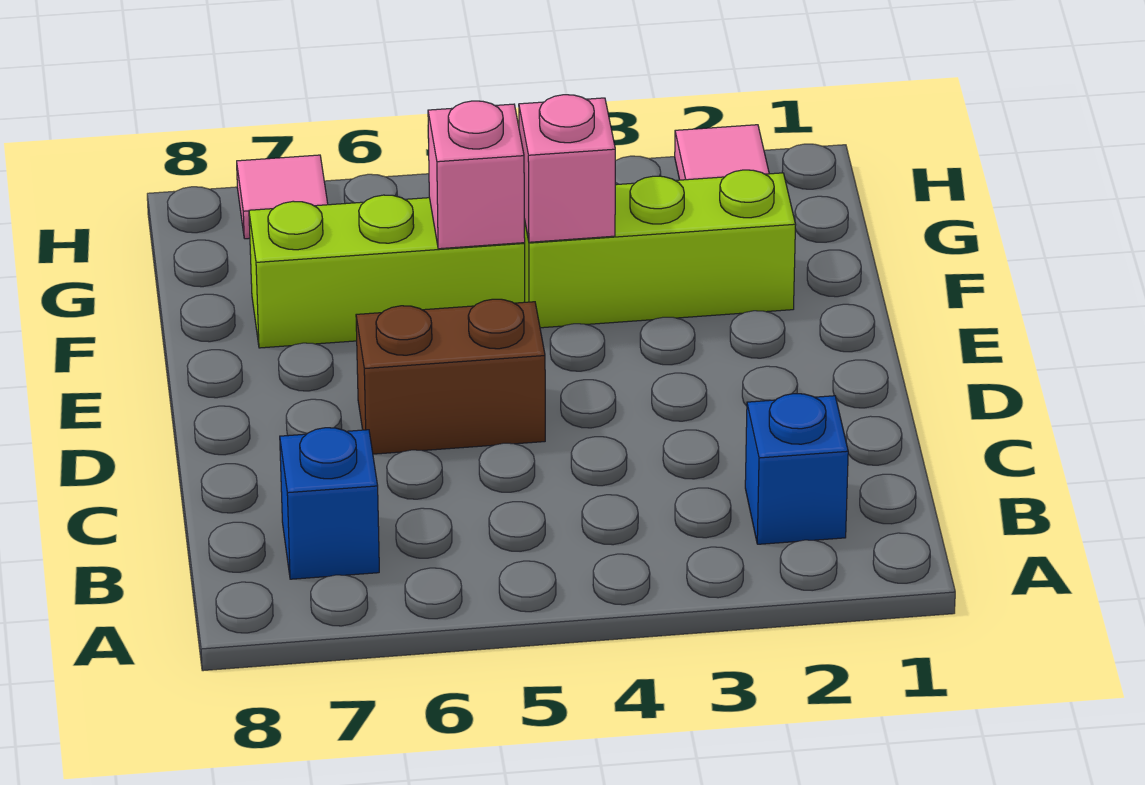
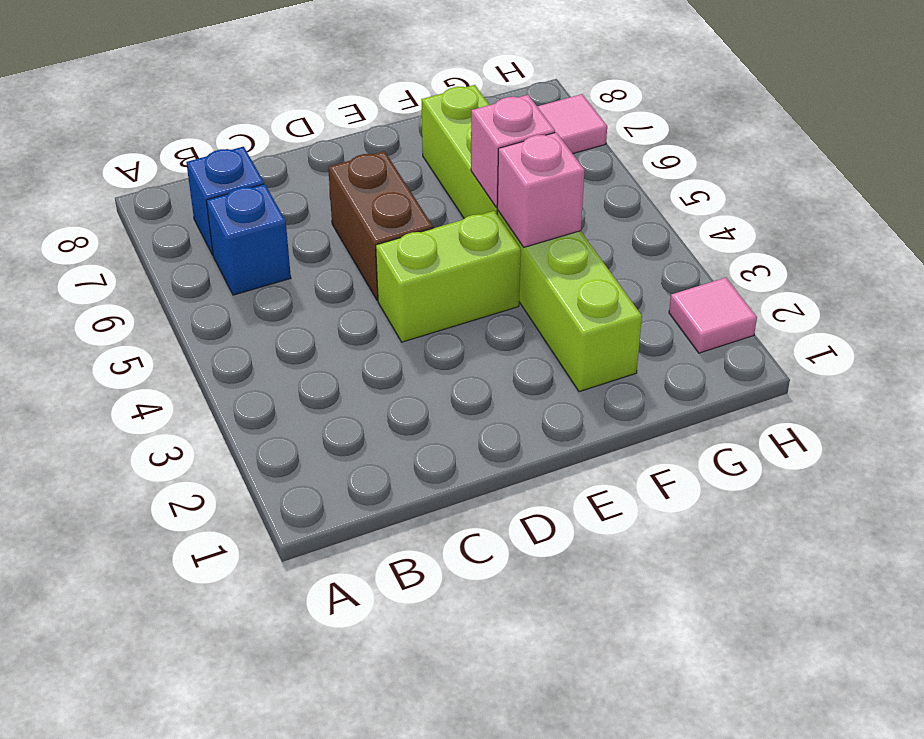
blue brick B2 level 1 -> blue brick B6 level 1
none -> lime brick D4:E4 level 1

